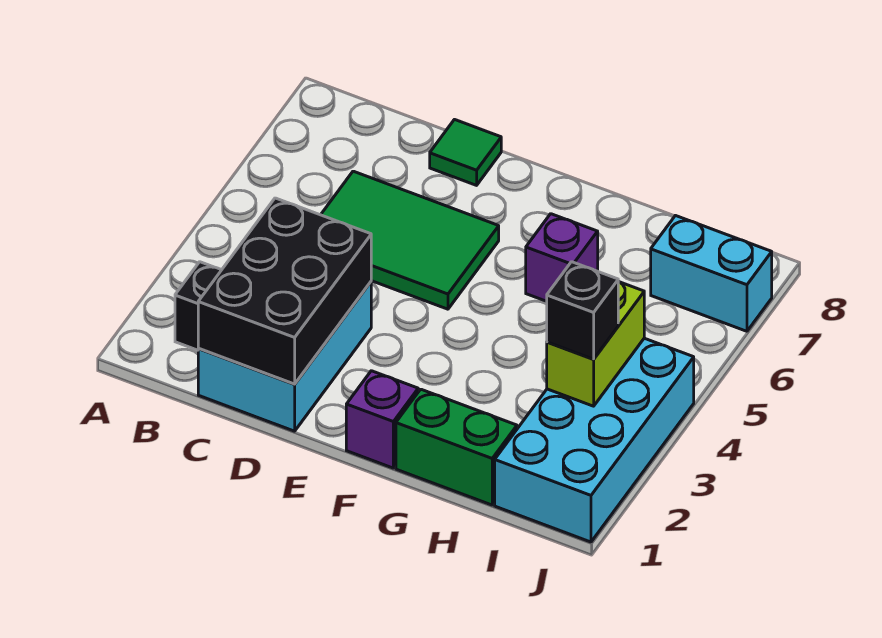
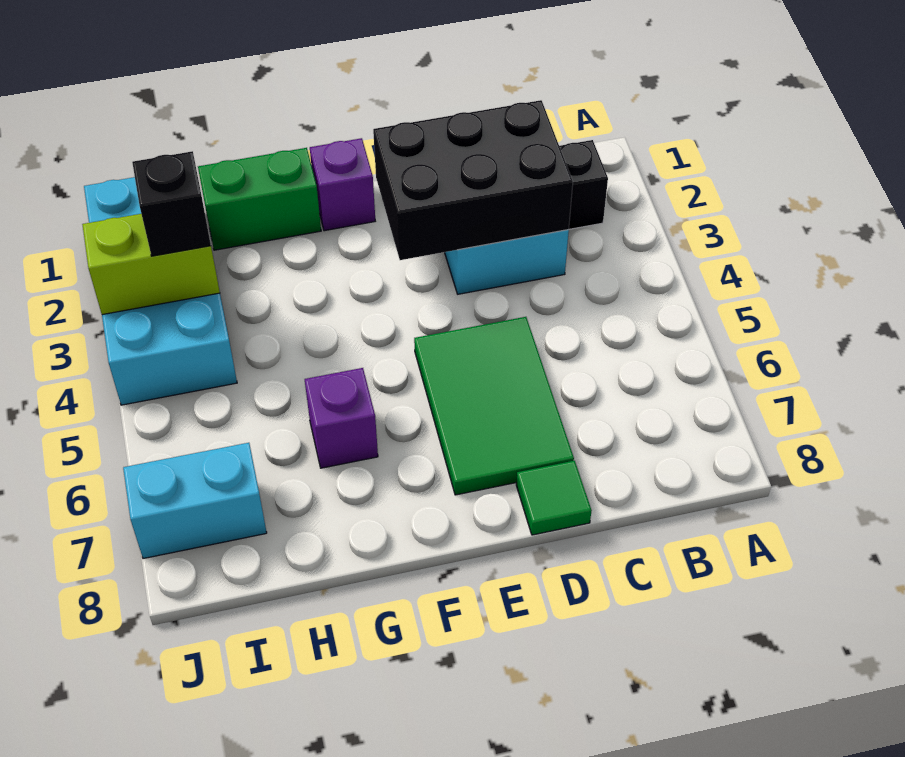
black brick C1:D3 level 2 -> black brick C2:E3 level 2
green tile C5:E6 level 1 -> green tile D5:E7 level 1
lime brick I3:I4 level 2 -> lime brick I3:J3 level 2

